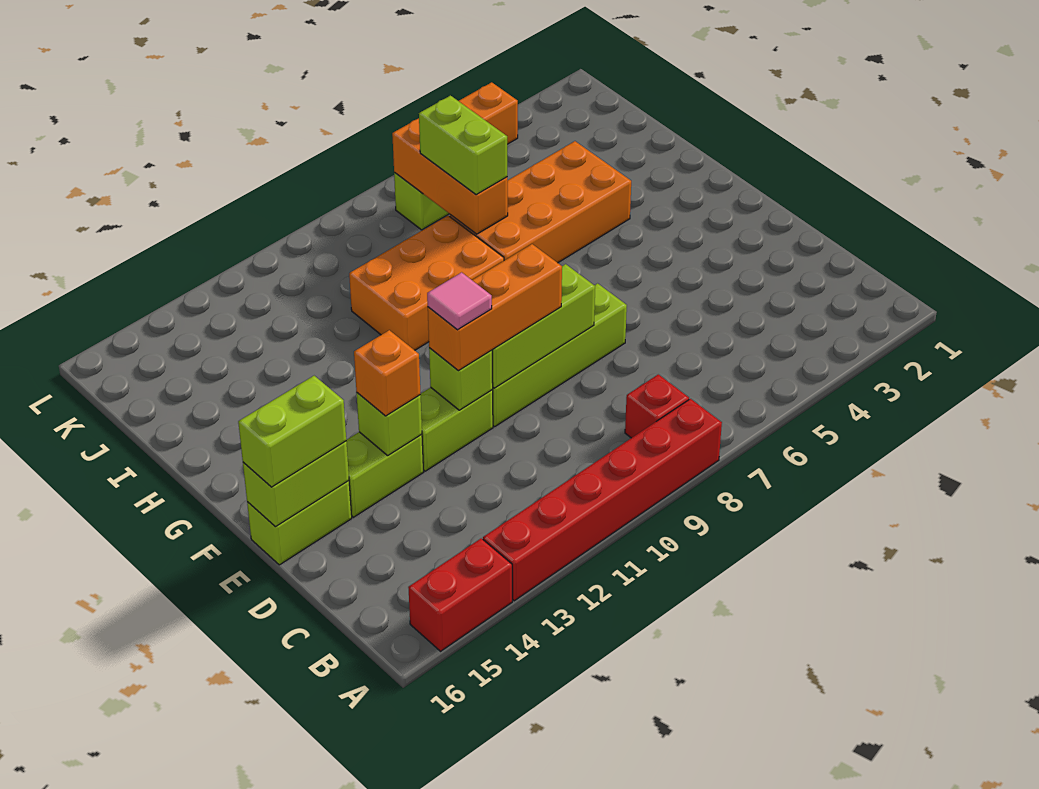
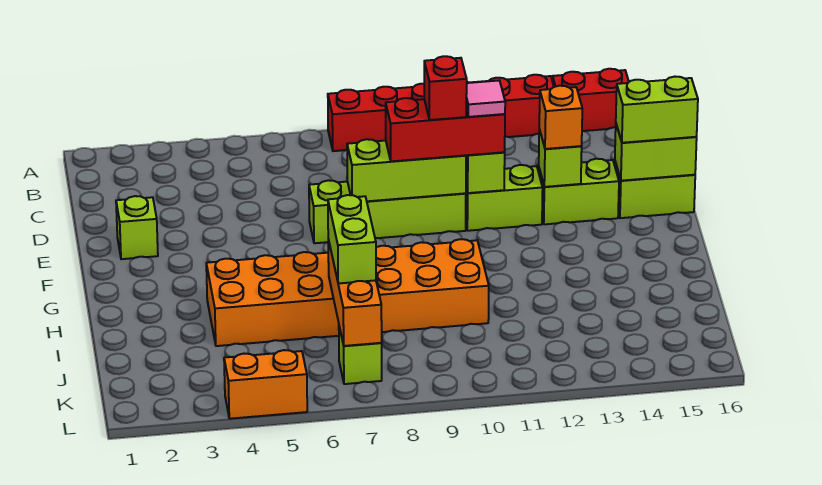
red brick B8 level 1 -> red brick E10 level 4
none -> lime brick E2 level 1
orange brick E9:E11 level 3 -> red brick E9:E11 level 3

